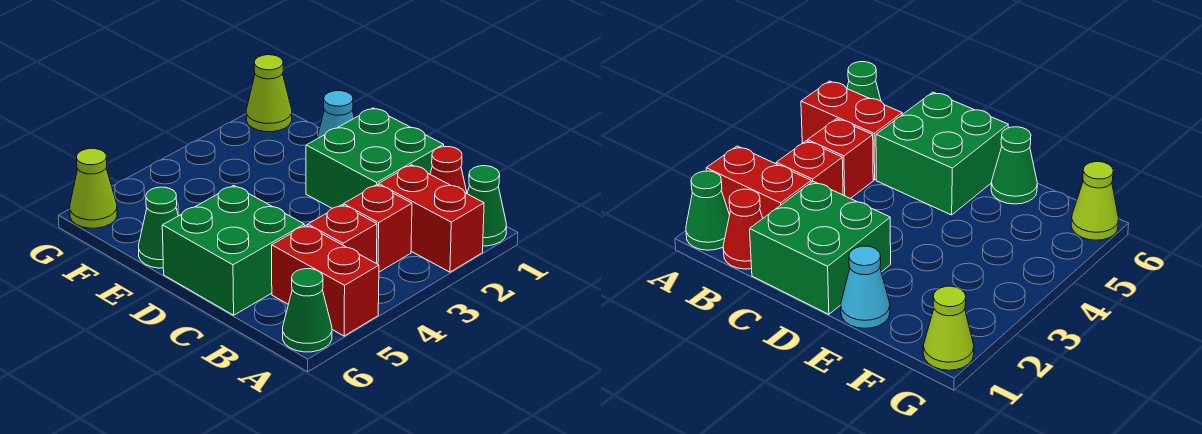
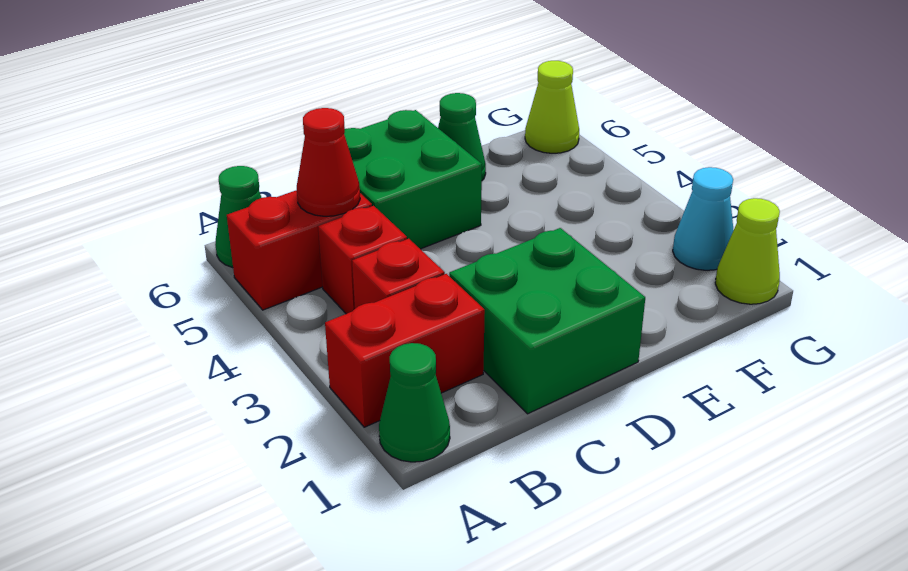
red cone B1 level 1 -> red cone B5 level 2
cyan cone E1 level 1 -> cyan cone G2 level 1

